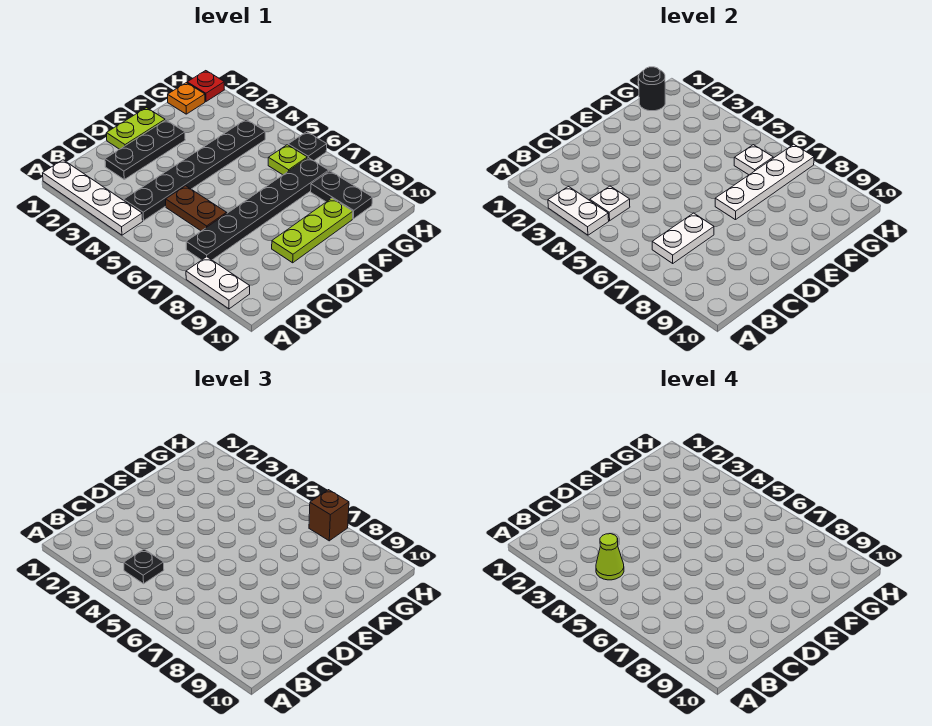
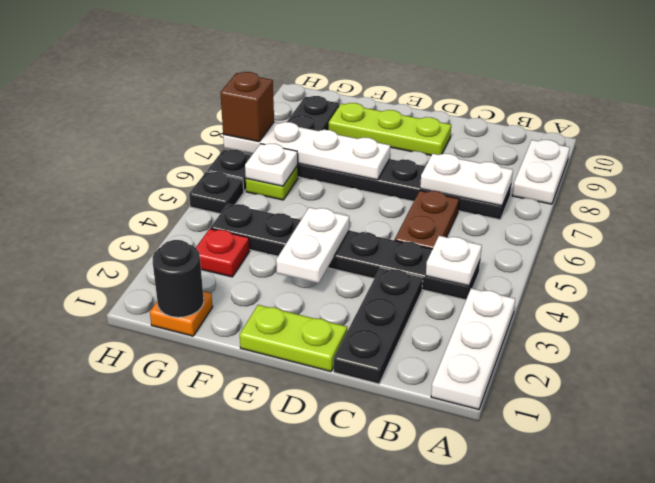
white plate A1:A4 level 1 -> white plate A1:A3 level 1
white plate A3:A4 level 2 -> white plate E3:E4 level 2
black plate B4 level 3 -> black plate H5 level 1
lime cone B4 level 4 -> none
black plate C2:E2 level 1 -> black plate C1:C3 level 1
red plate H1 level 1 -> red plate G3 level 1

